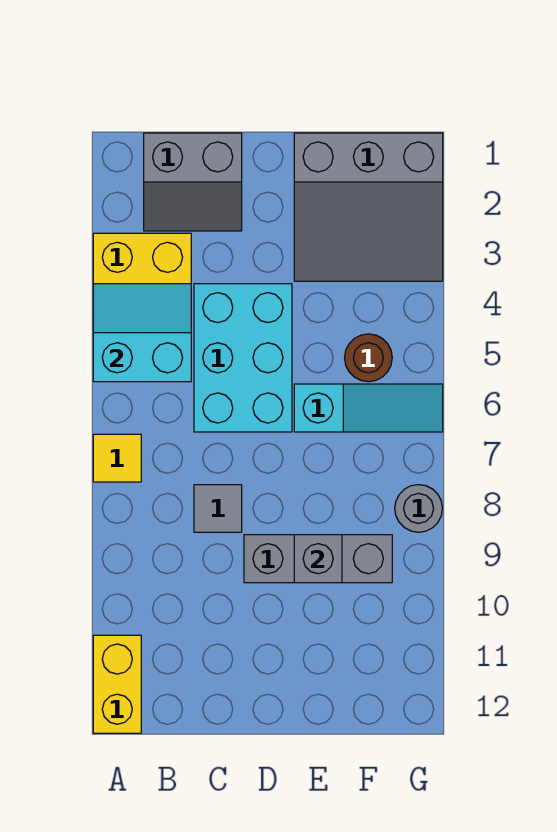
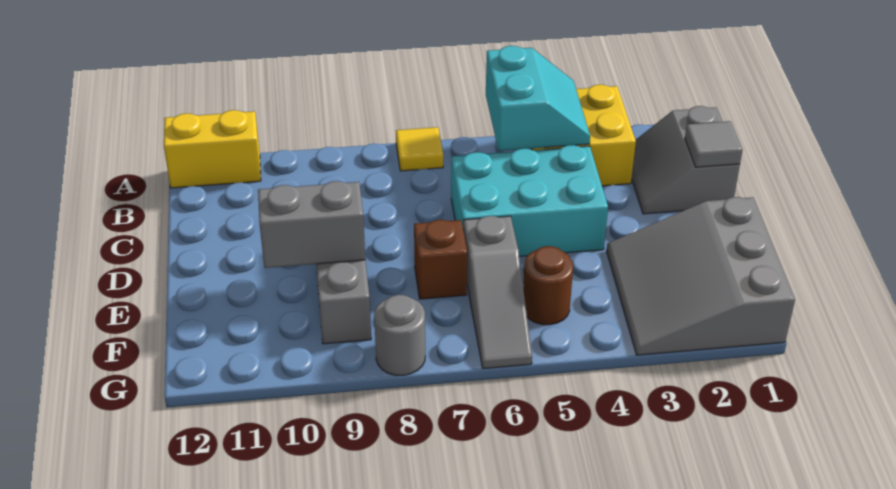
grey tile C8 level 1 -> grey tile C1 level 2
cyan slope E6:G6 level 1 top E -> grey slope E6:G6 level 1 top E
none -> brown brick E7 level 1
grey brick E9 level 2 -> grey brick E9:E10 level 2

